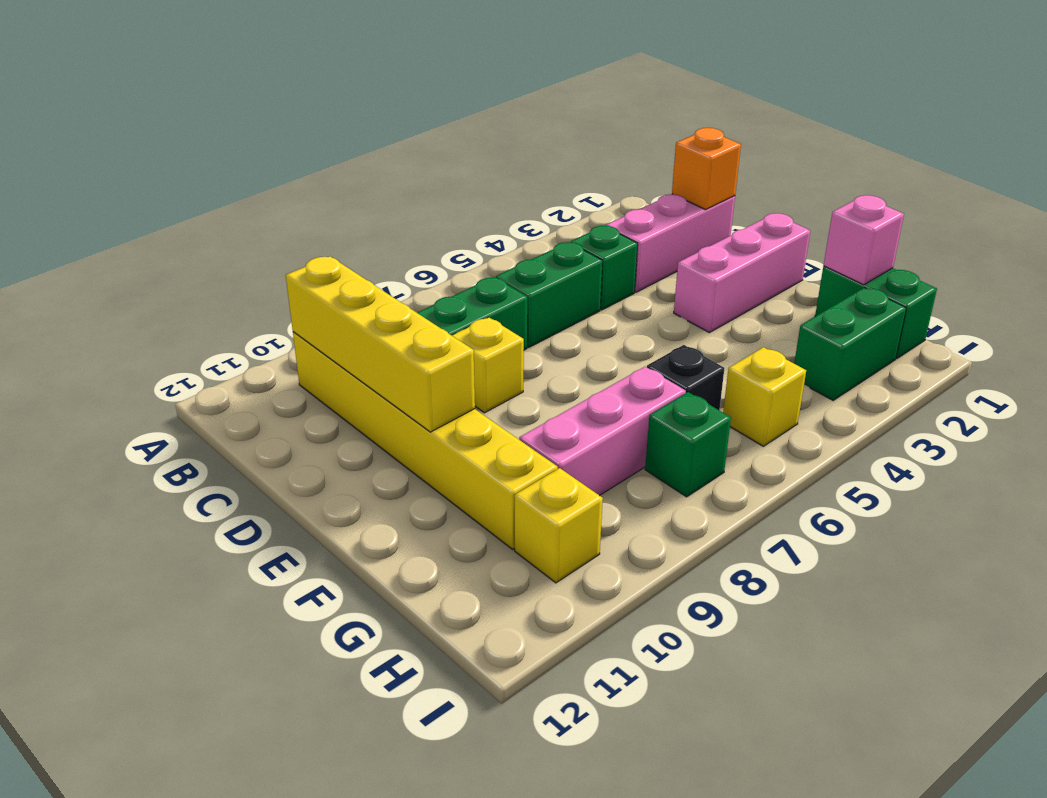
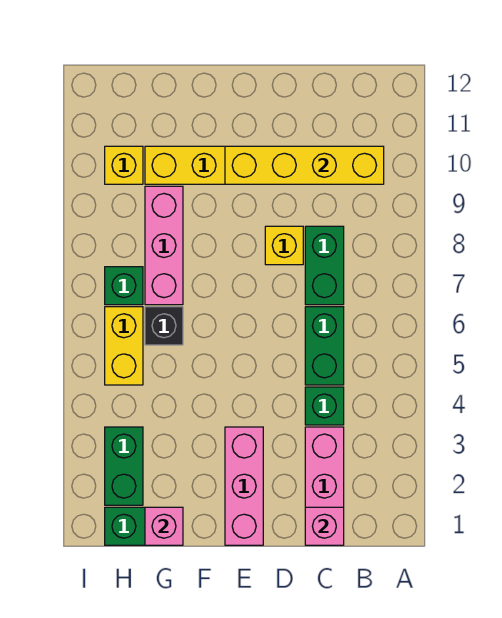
orange brick C1 level 2 -> pink brick C1 level 2
yellow brick H5 level 1 -> yellow brick H5:H6 level 1

